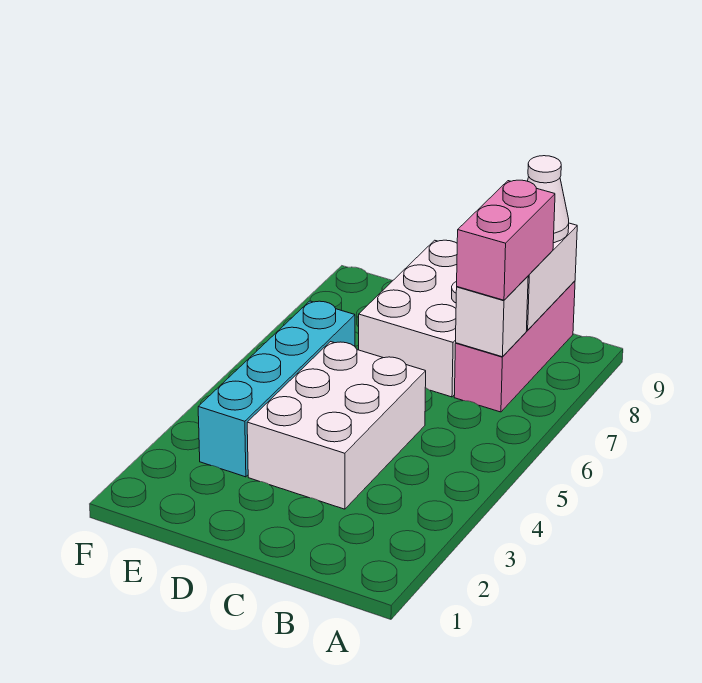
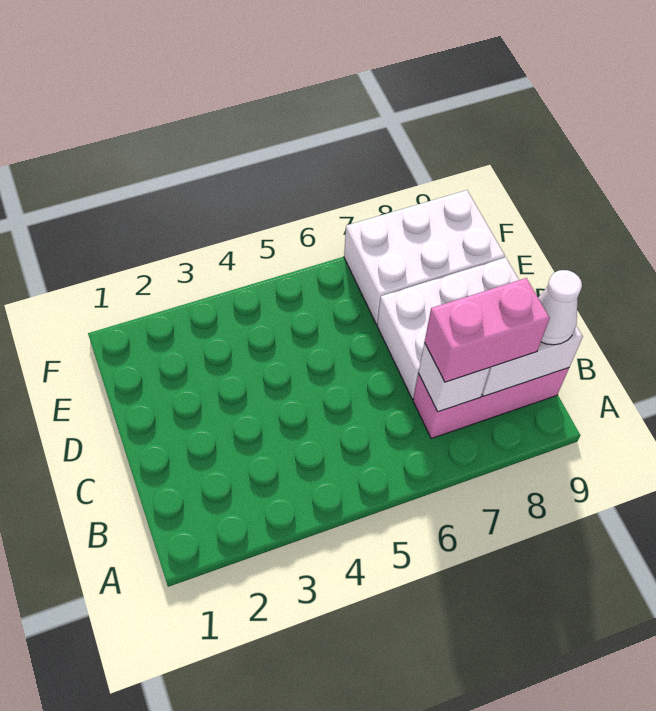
white brick C3:D5 level 1 -> white brick E7:F9 level 1
cyan brick E3:E6 level 1 -> none

